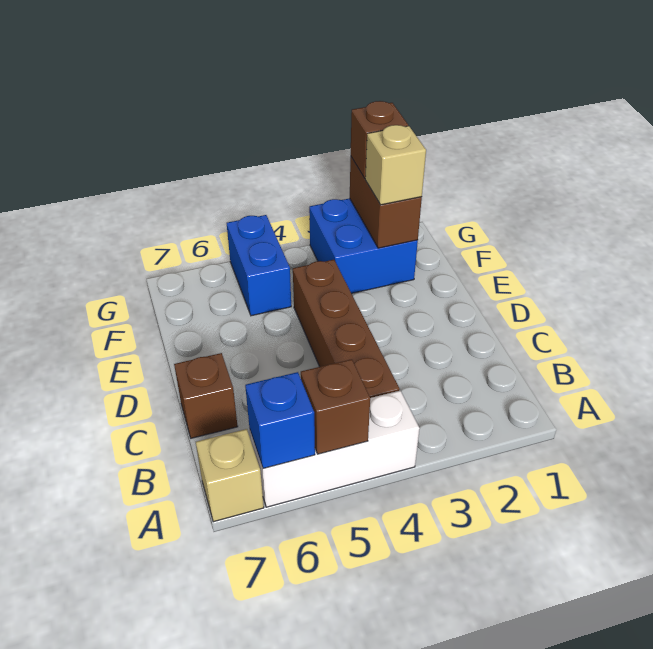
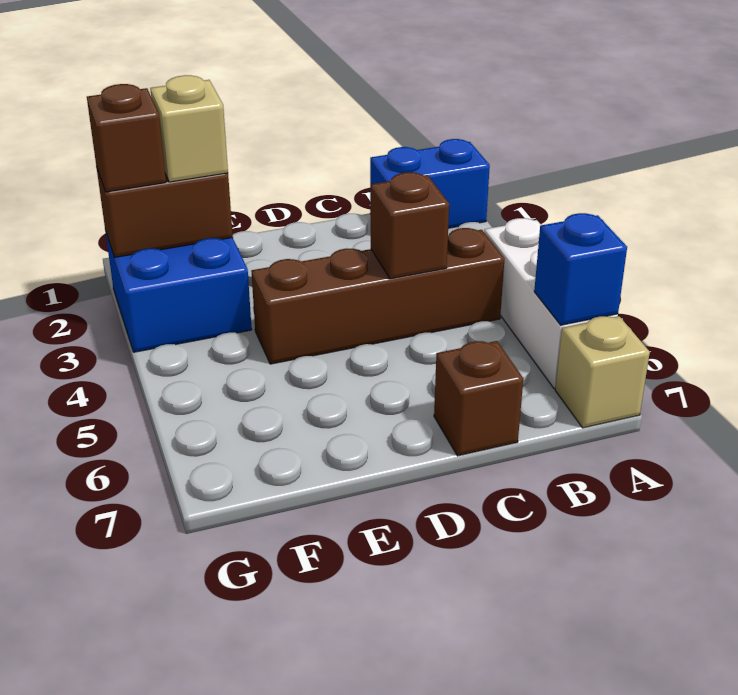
brown brick A5 level 2 -> brown brick C4 level 2
blue brick F5:G5 level 1 -> blue brick A1:B1 level 1

